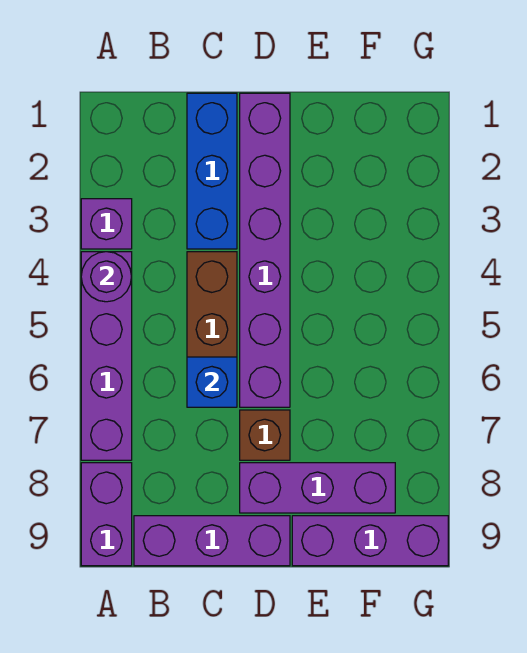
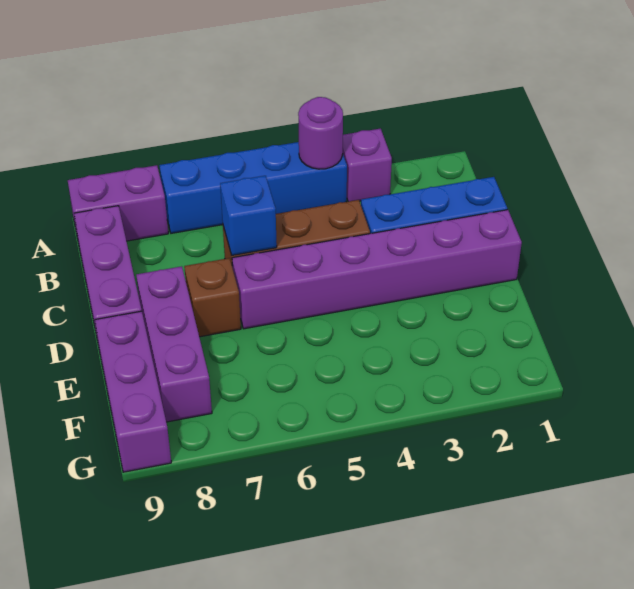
purple brick A4:A7 level 1 -> blue brick A4:A7 level 1

